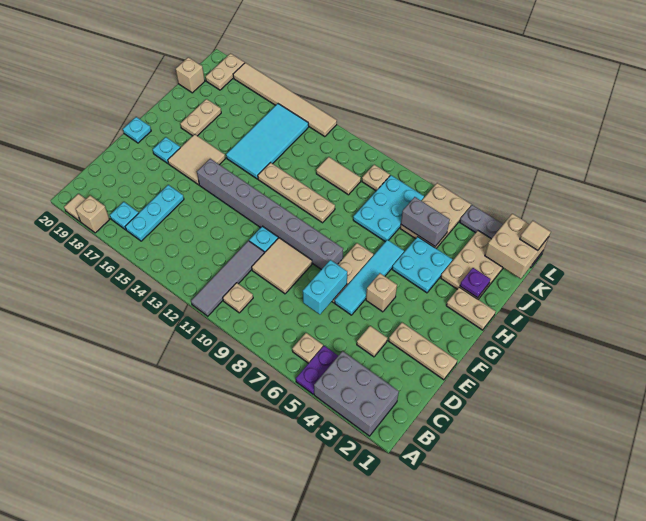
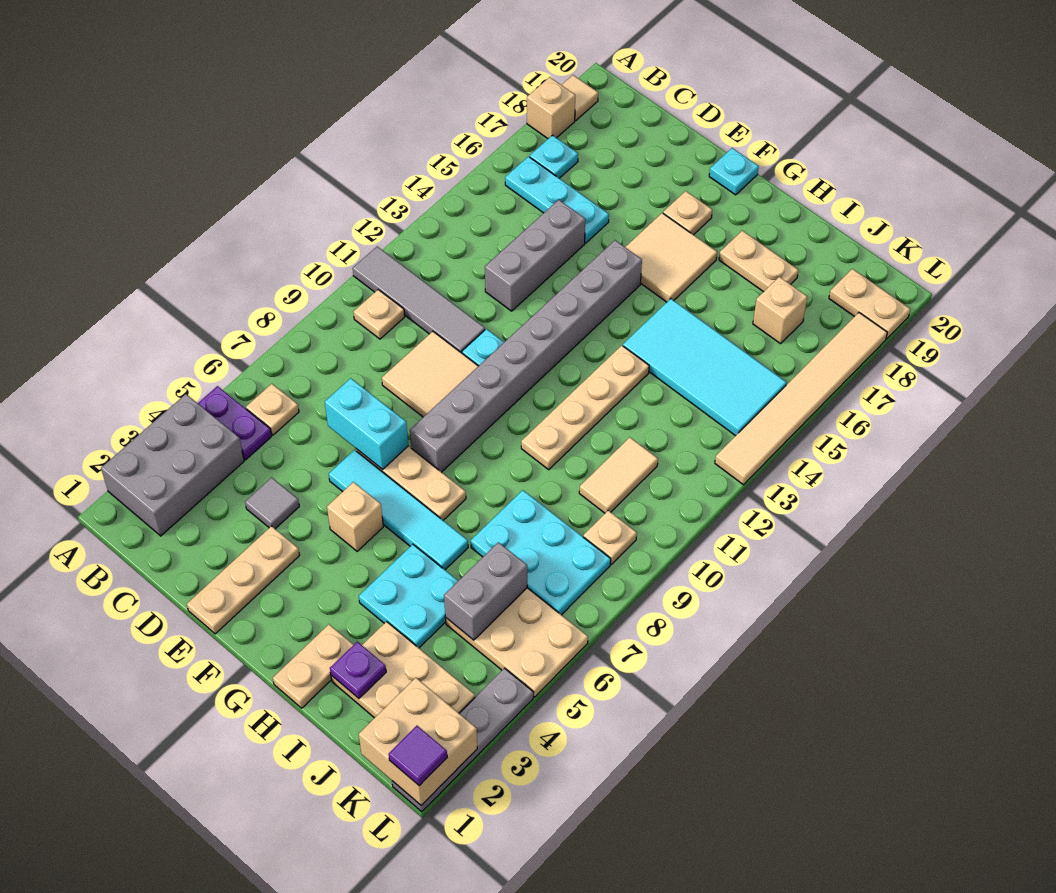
tan tile D4 level 1 -> grey tile D4 level 1
none -> grey brick D13:D15 level 1
cyan plate F18 level 1 -> tan plate F18 level 1
tan brick J20 level 1 -> tan brick J17 level 1
tan tile L1 level 3 -> purple tile L1 level 3

